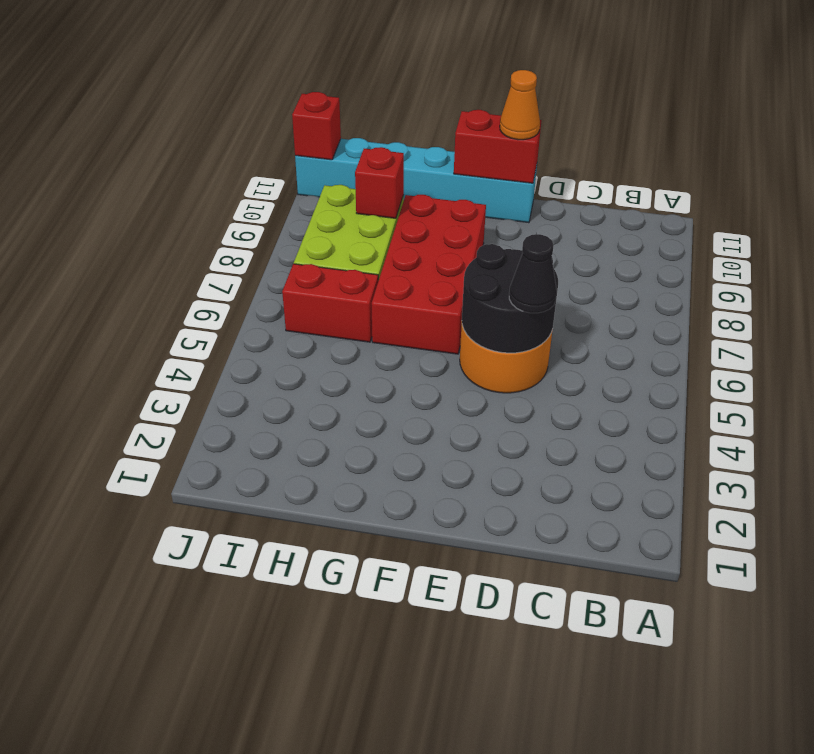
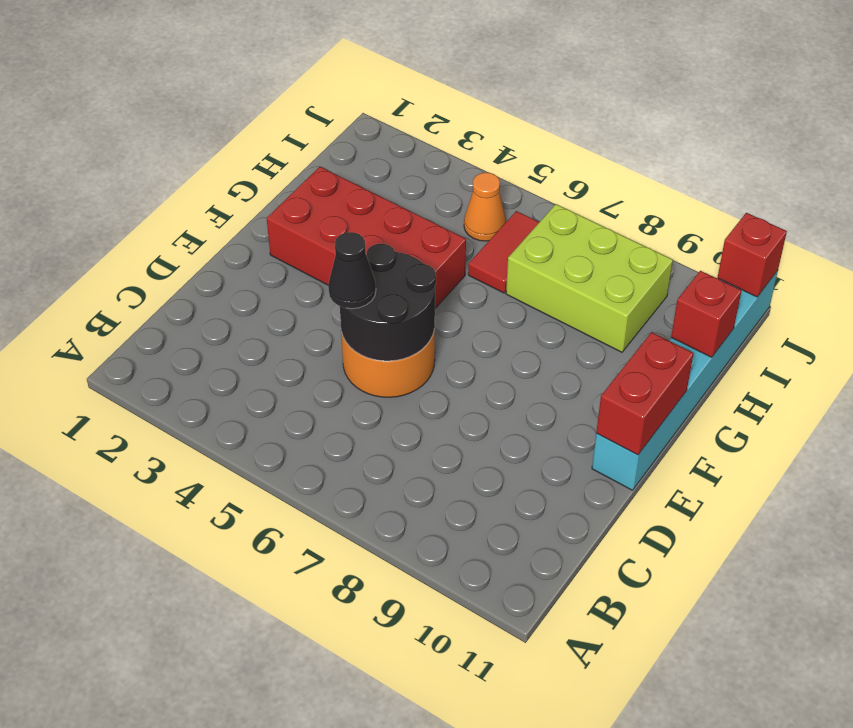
orange cone E11 level 3 -> orange cone I5 level 1
red brick F6:G9 level 1 -> red brick F2:G5 level 1
red brick H6:I6 level 1 -> red tile H6:I6 level 1
red brick H9 level 2 -> red brick H11 level 2

